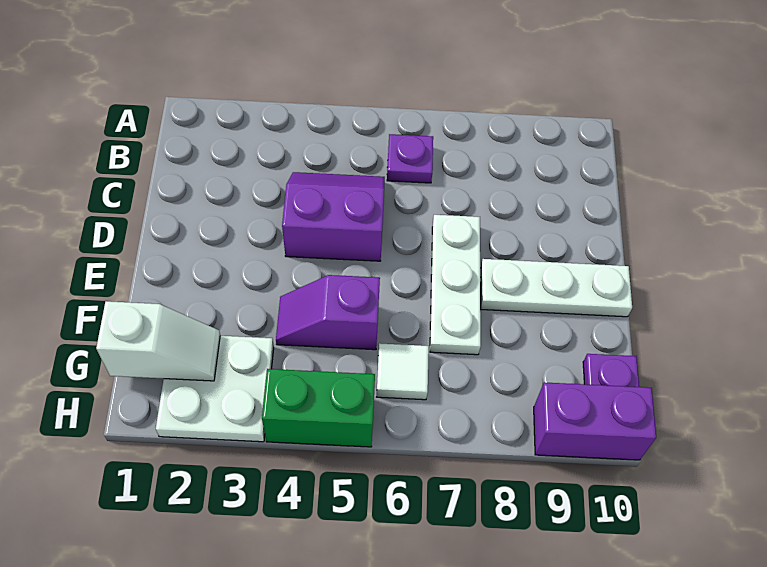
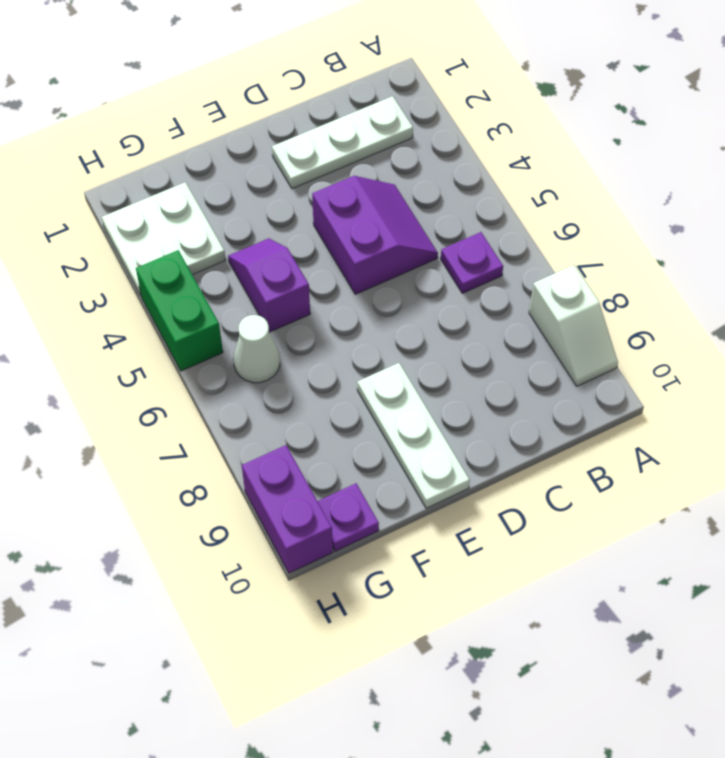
white plate D7:F7 level 1 -> white plate B2:D2 level 1
white slope G1:G2 level 2 top 1 -> white slope A8:A9 level 1 top 8
white tile G6 level 1 -> white cone G6 level 1

